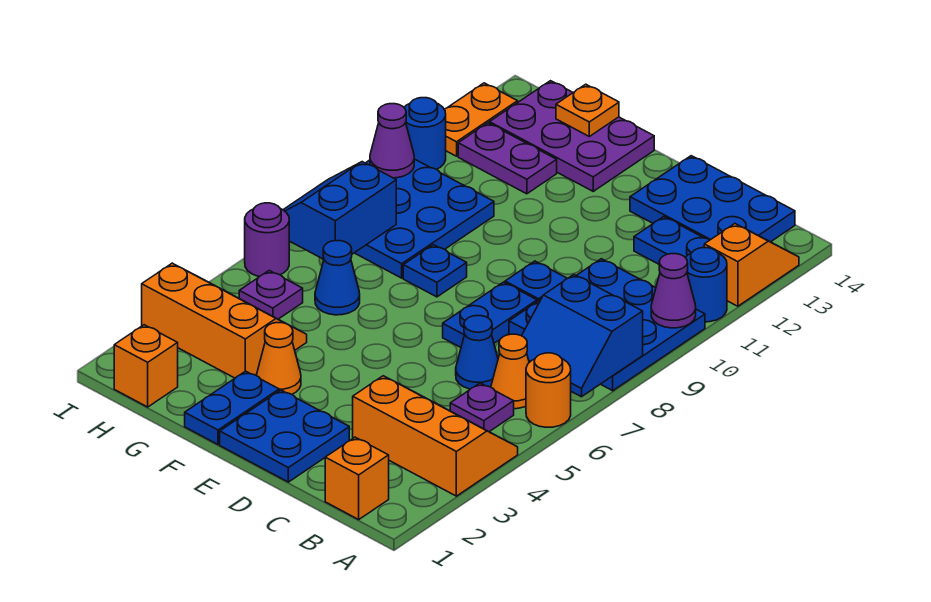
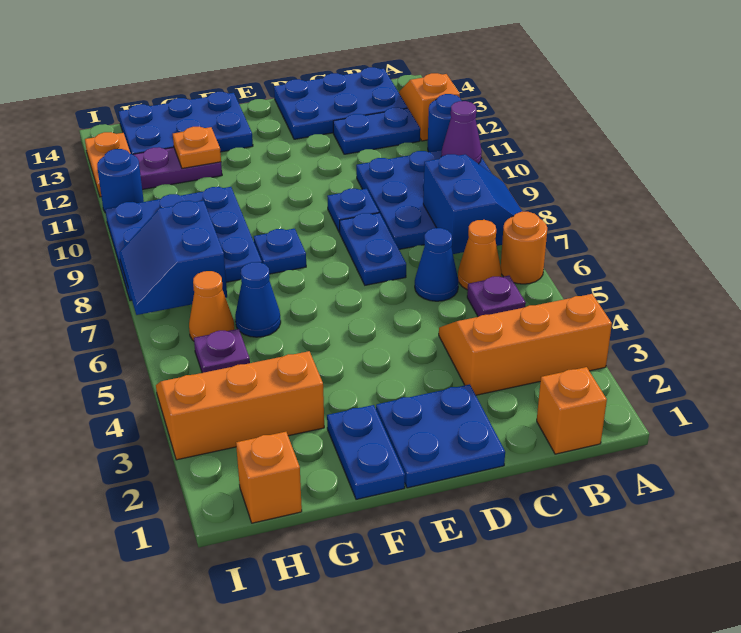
blue slope A7:B8 level 2 top 8 -> blue slope A7:B8 level 2 top B
orange cone F3 level 1 -> orange cone H6 level 1
purple plate F13:H14 level 1 -> blue plate F13:H14 level 1
orange plate G14 level 2 -> orange plate G12 level 2
purple round brick I6 level 1 -> none
purple cone I10 level 2 -> none

